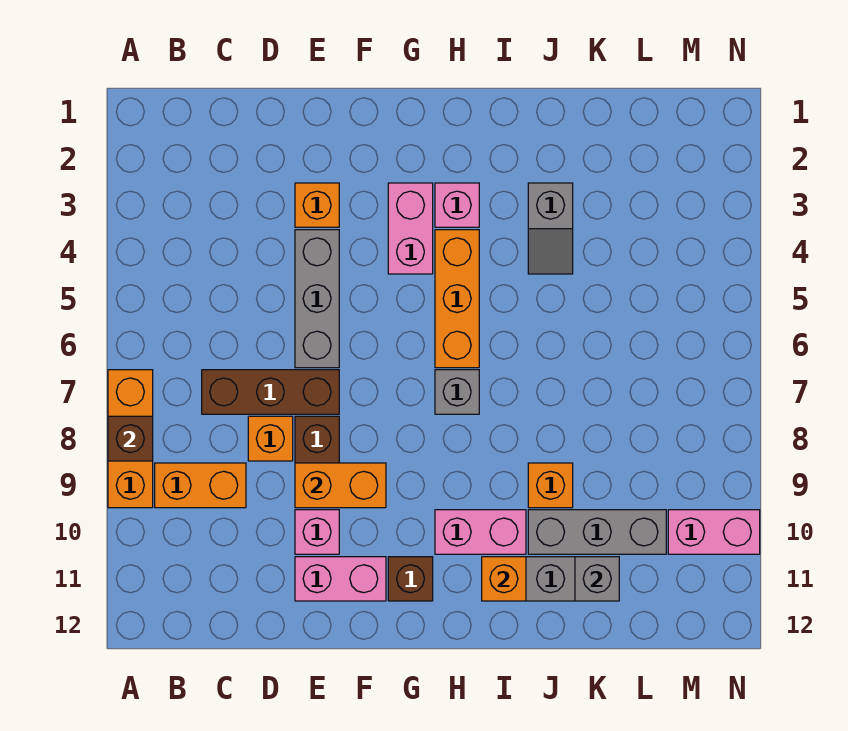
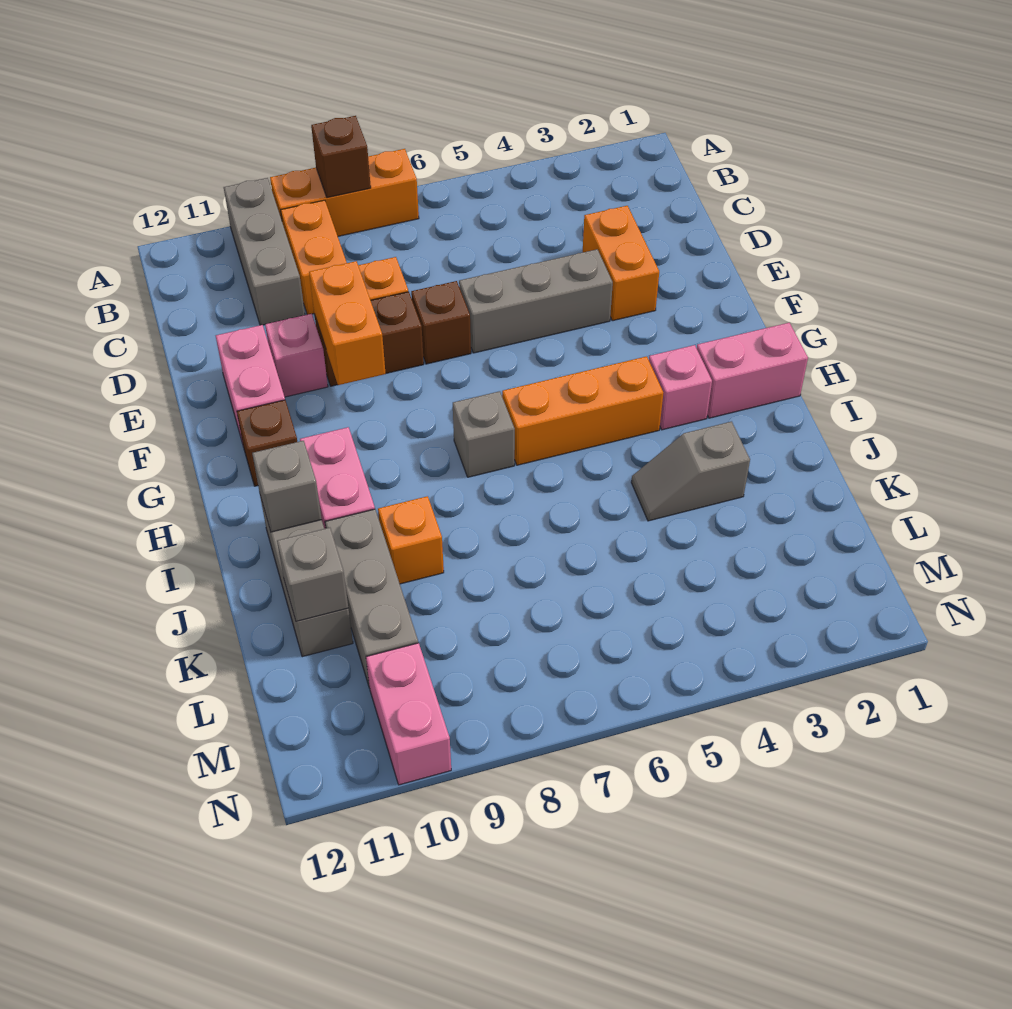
none -> grey brick A10:C10 level 1
brown brick C7:E7 level 1 -> brown brick E7 level 1
orange brick E3 level 1 -> orange brick D3:E3 level 1
pink brick G3:G4 level 1 -> pink brick H1:H2 level 1
orange brick I11 level 2 -> grey brick I11 level 2

